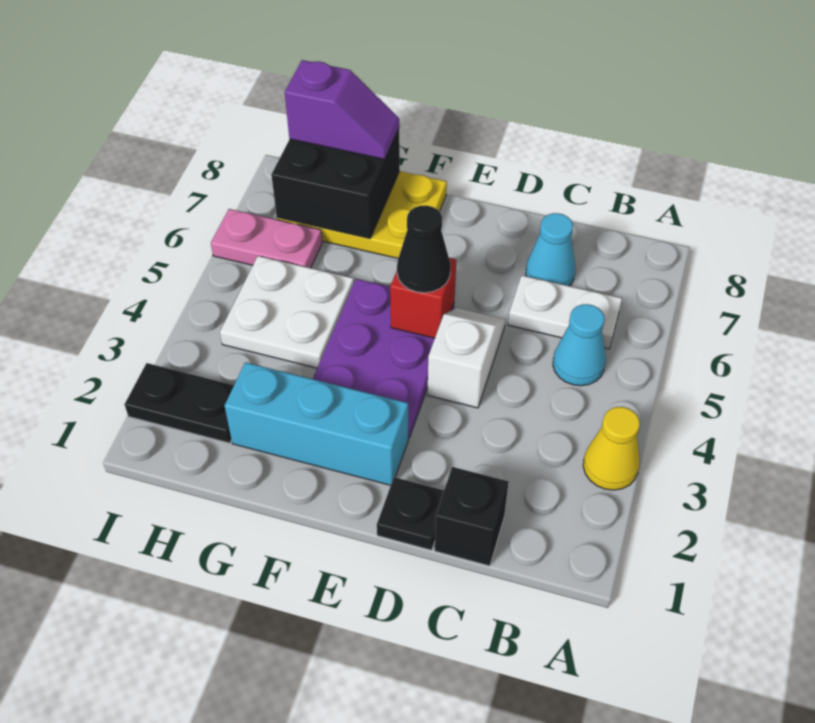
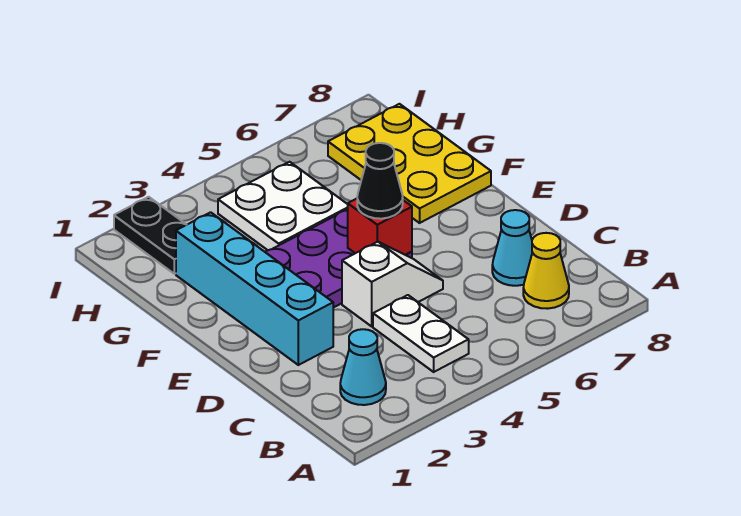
yellow cone A3 level 1 -> yellow cone B7 level 1
cyan cone B5 level 1 -> cyan cone B2 level 1
white plate B6:C6 level 1 -> white plate B4:C4 level 1
black brick C1 level 1 -> none
black plate D1 level 1 -> none
cyan brick E2:G2 level 1 -> cyan brick D2:G2 level 1
black brick G7:H8 level 2 -> none
purple slope G8:H8 level 3 top H -> none
pink plate H6:I6 level 1 -> none

